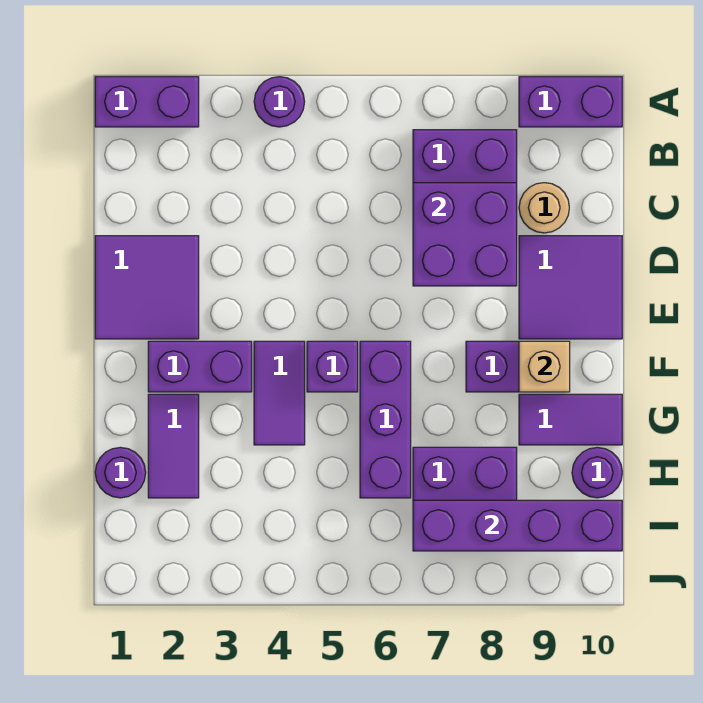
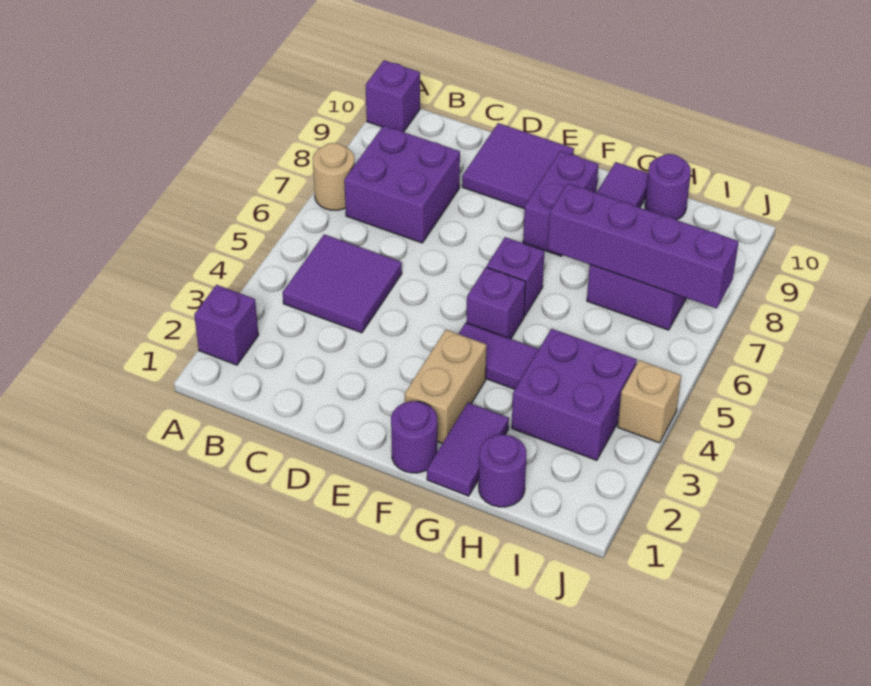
purple brick A1:A2 level 1 -> purple brick A2 level 1
purple round brick A4 level 1 -> purple round brick F1 level 1
purple brick A9:A10 level 1 -> purple brick A10 level 1
purple brick C7:D8 level 2 -> purple brick H3:I4 level 1
tan round brick C9 level 1 -> tan round brick A7 level 1
purple tile D1:E2 level 1 -> purple tile B4:C5 level 1
purple brick F2:F3 level 1 -> tan brick F2:F3 level 1
purple brick F6:H6 level 1 -> purple brick F6 level 1
tan brick F9 level 2 -> tan brick J4 level 1
purple tile G2:H2 level 1 -> purple tile G1:G2 level 1
purple brick I7:I10 level 2 -> purple brick G7:J7 level 2

